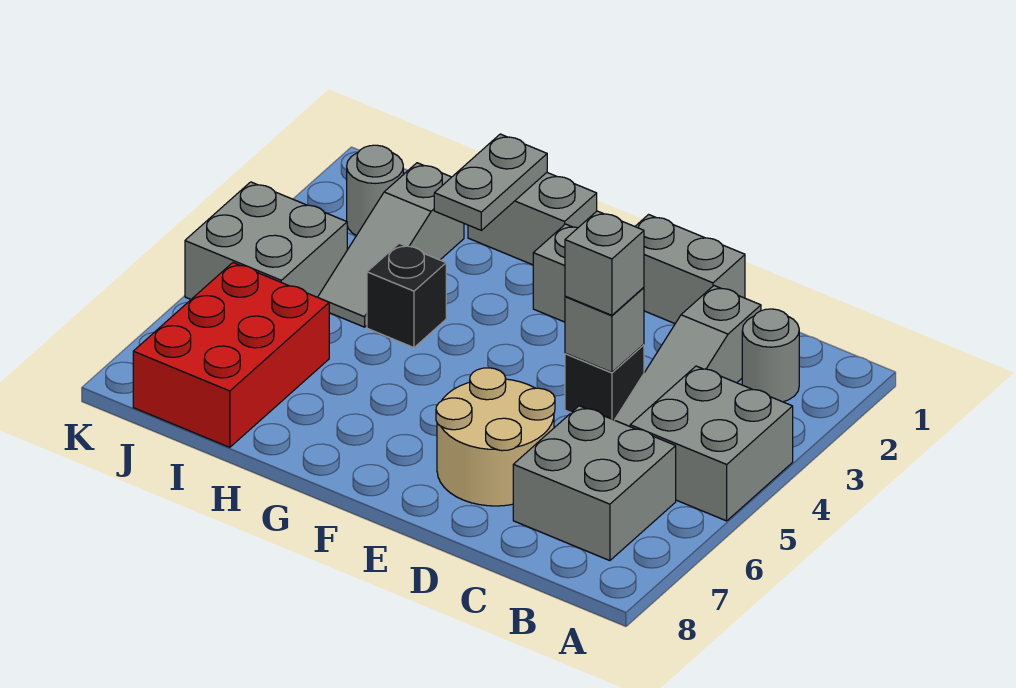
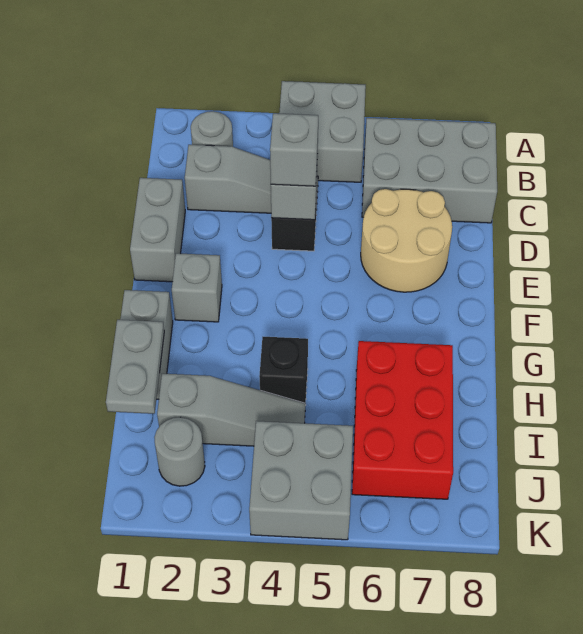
grey brick B6:C7 level 1 -> grey brick B6:C8 level 1
grey plate H1:H2 level 2 -> grey plate H1:I1 level 2
red brick I6:J8 level 1 -> red brick H6:J7 level 1

